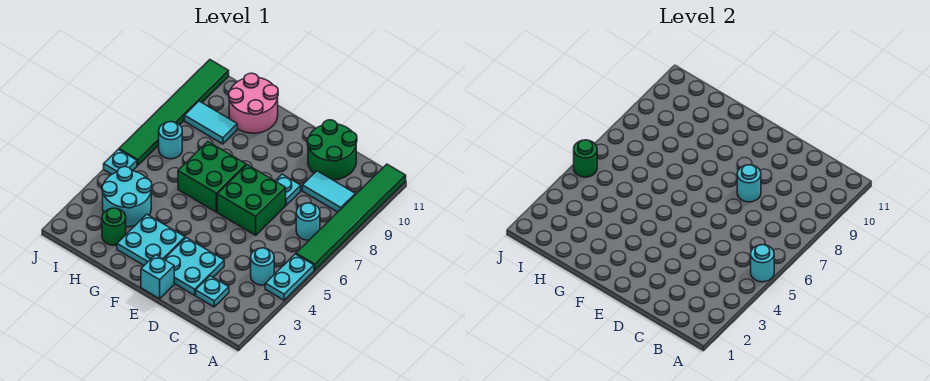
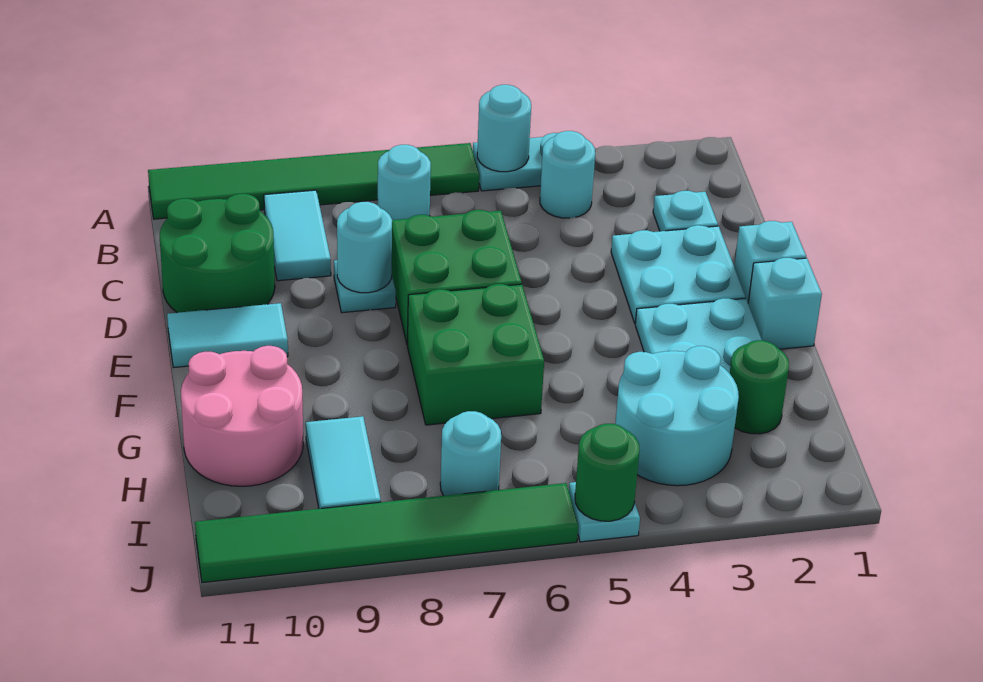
none -> cyan tile E10:E11 level 1
none -> cyan brick F1 level 1

